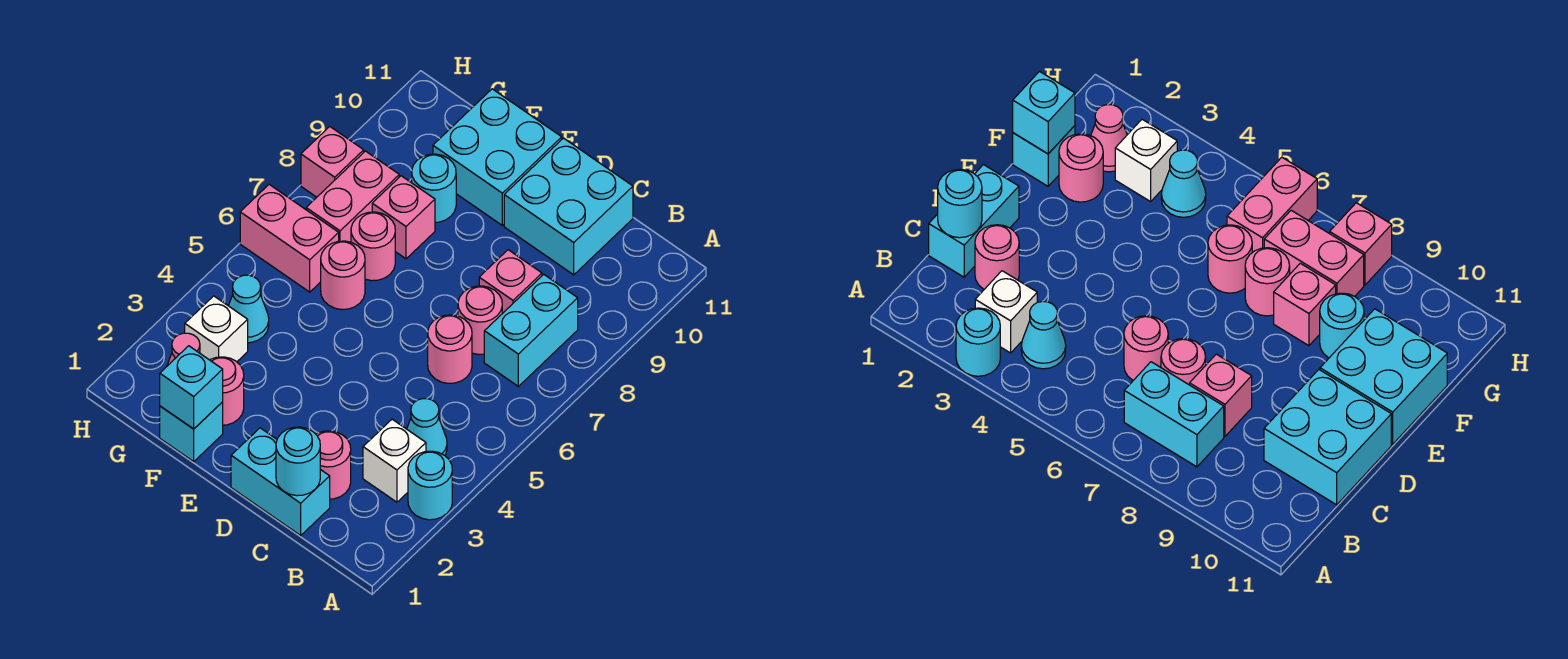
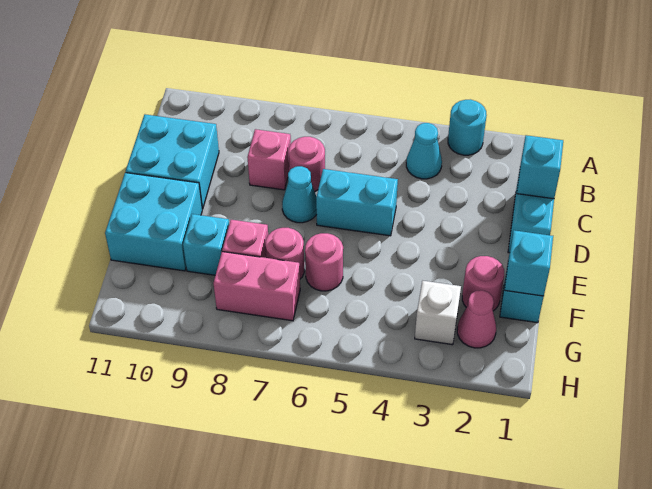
white brick B3 level 1 -> none
cyan brick B7:B8 level 1 -> cyan brick D5:D6 level 1
cyan round brick C1 level 2 -> cyan brick C1 level 2
pink round brick C2 level 1 -> none
pink round brick C6 level 1 -> none
cyan round brick F9 level 1 -> cyan brick F9 level 1
cyan cone G4 level 1 -> cyan cone D7 level 1
pink brick G6:H6 level 1 -> none
pink brick H8 level 1 -> none

